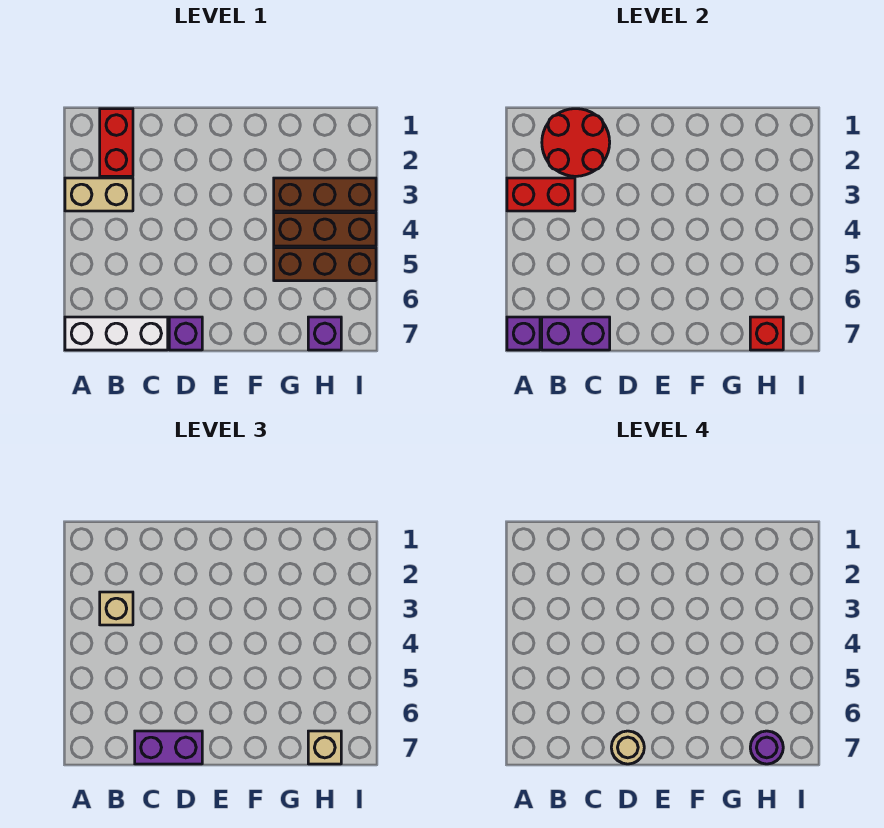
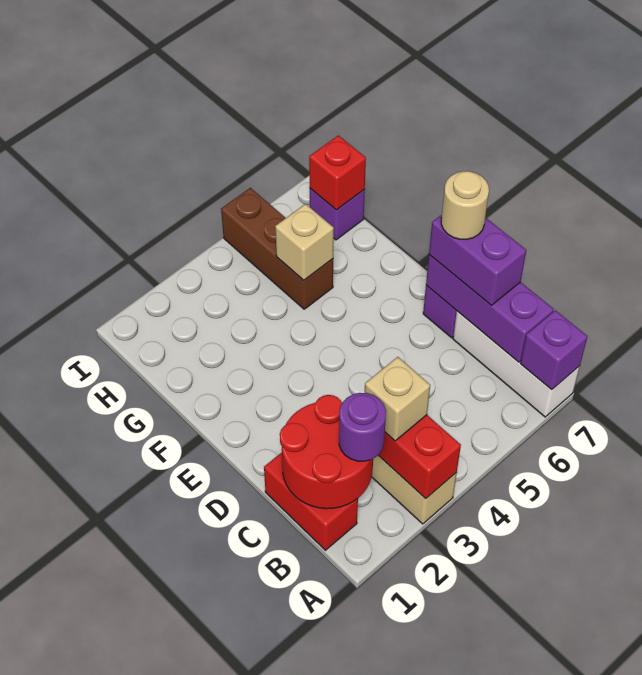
red brick B1:B2 level 1 -> red brick B1:C1 level 1
purple brick B7:C7 level 2 -> purple brick B7:D7 level 2
brown brick G3:I3 level 1 -> none
brown brick G4:I4 level 1 -> none
tan brick H7 level 3 -> tan brick G5 level 2
purple round brick H7 level 4 -> purple round brick B2 level 3

